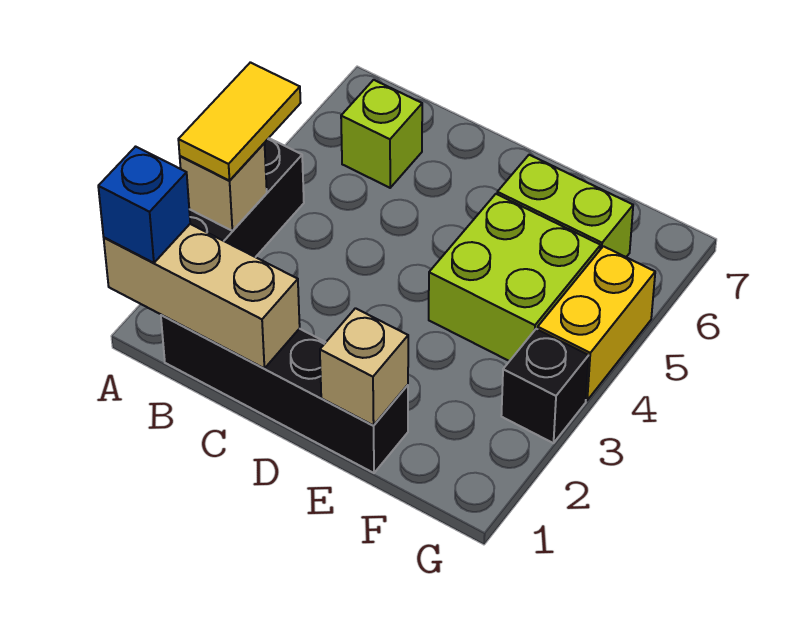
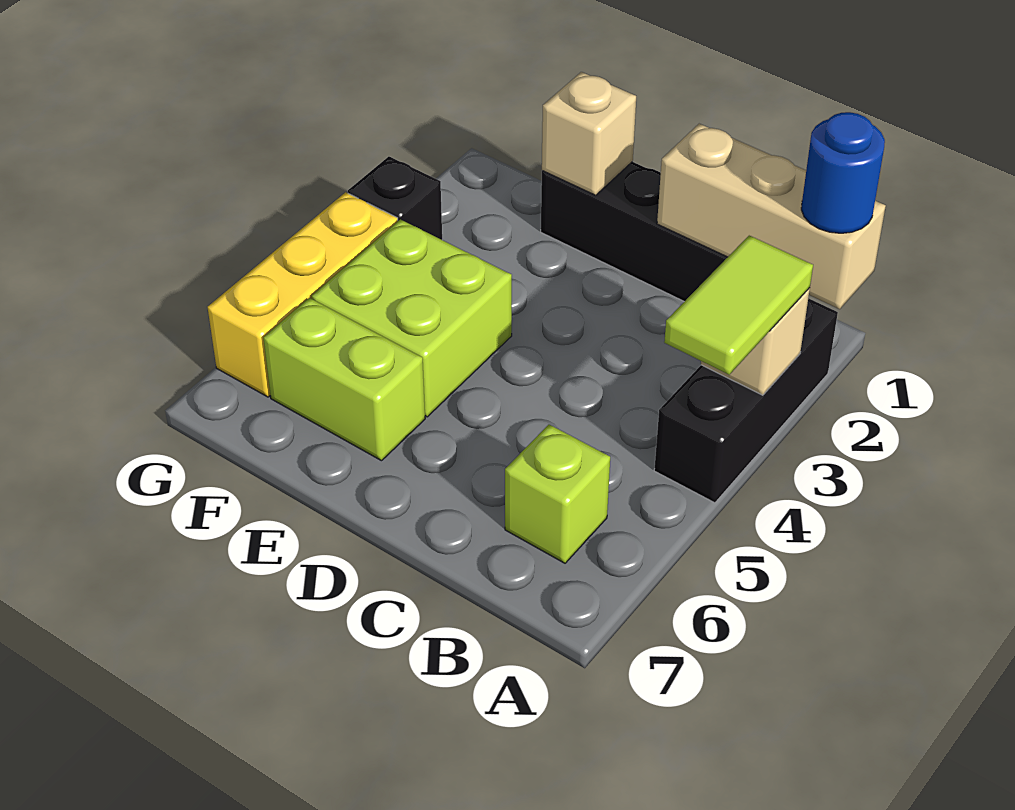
blue brick A1 level 3 -> blue round brick A1 level 3
yellow tile A3:A4 level 3 -> lime tile A3:A4 level 3
yellow brick G4:G5 level 1 -> yellow brick G4:G6 level 1

